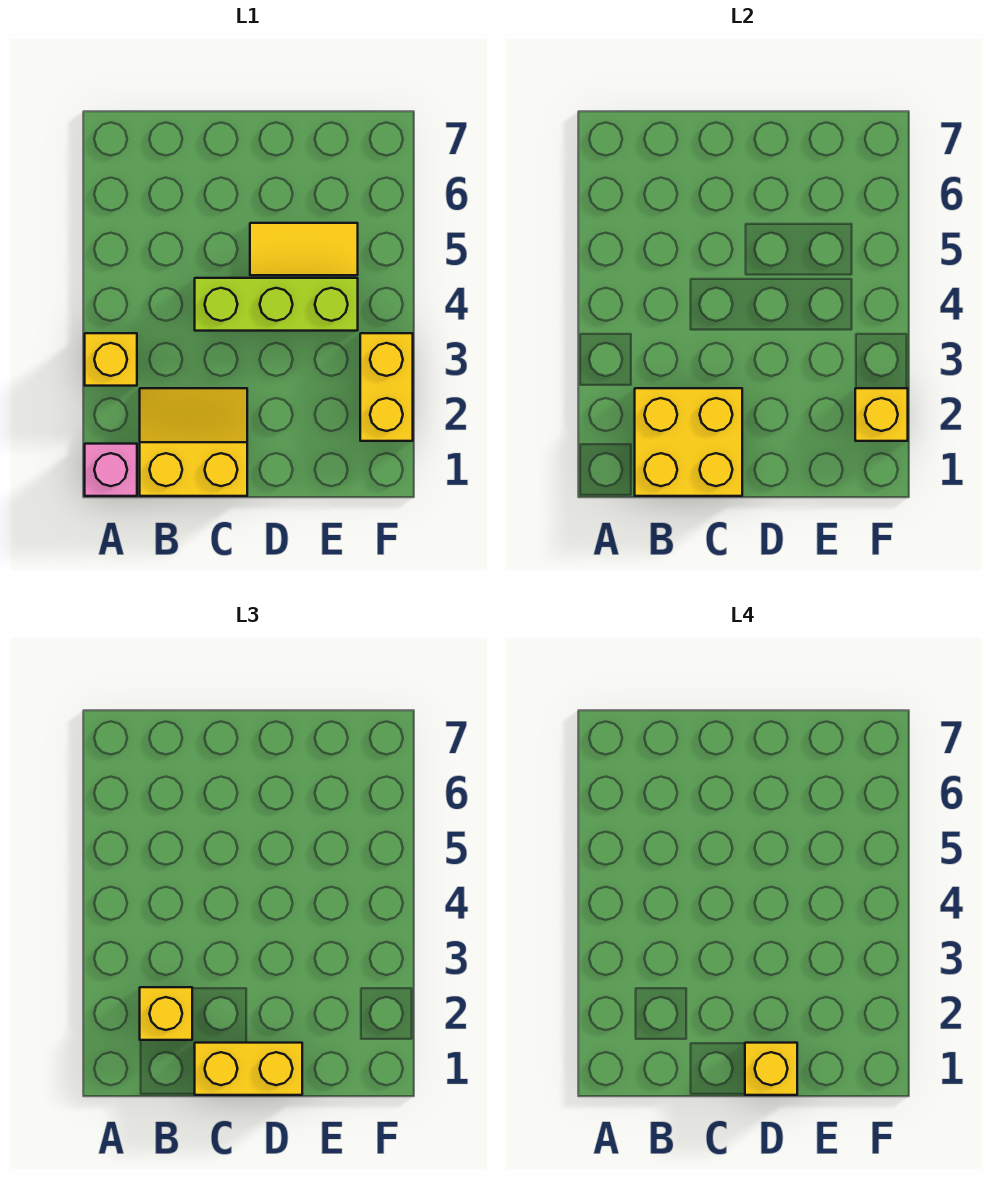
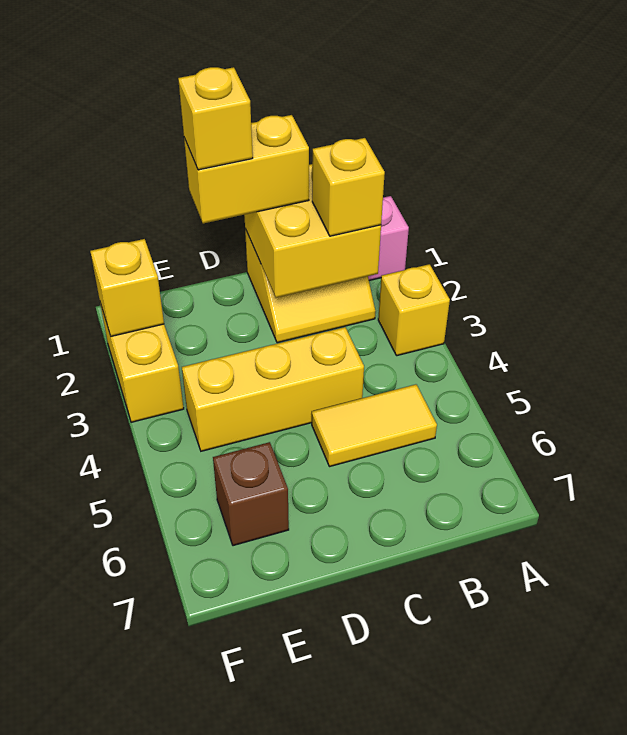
lime brick C4:E4 level 1 -> yellow brick C4:E4 level 1
yellow tile D5:E5 level 1 -> yellow tile B5:C5 level 1
none -> brown brick E6 level 1

